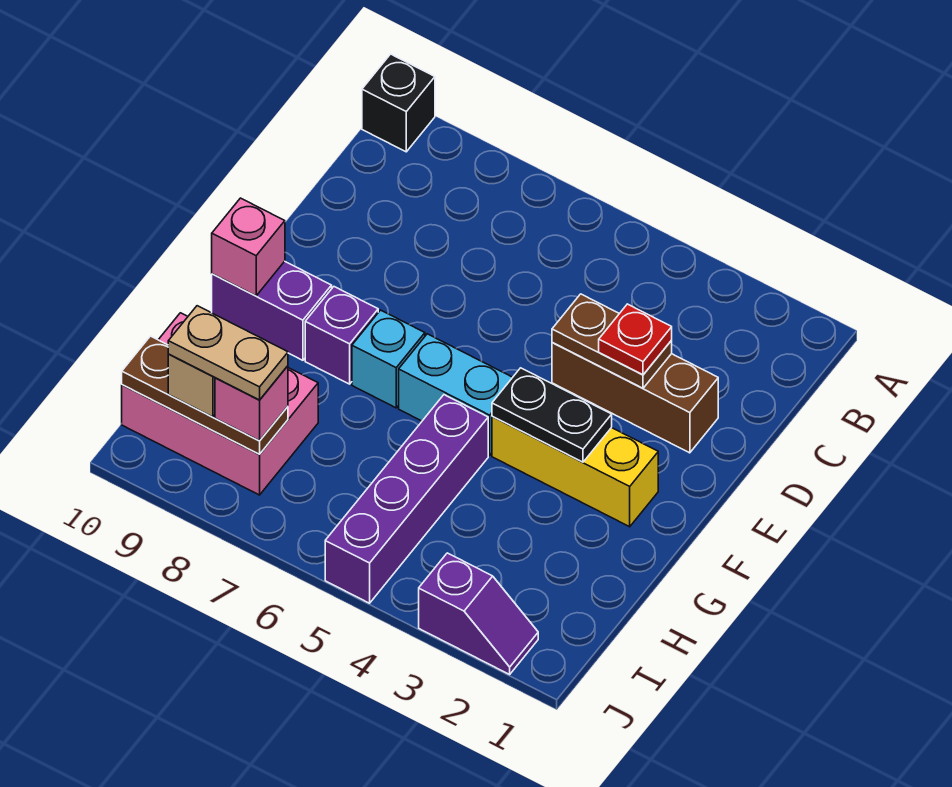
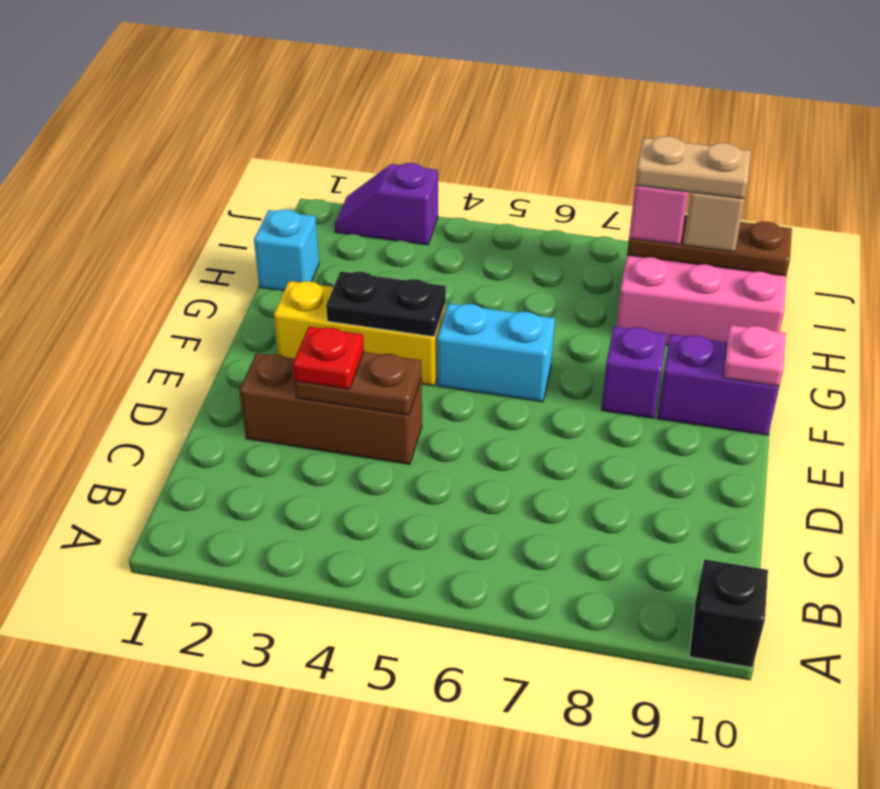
cyan brick F7 level 1 -> cyan brick H1 level 1
pink brick F10 level 2 -> pink plate F10 level 2
purple brick G5:J5 level 1 -> none

